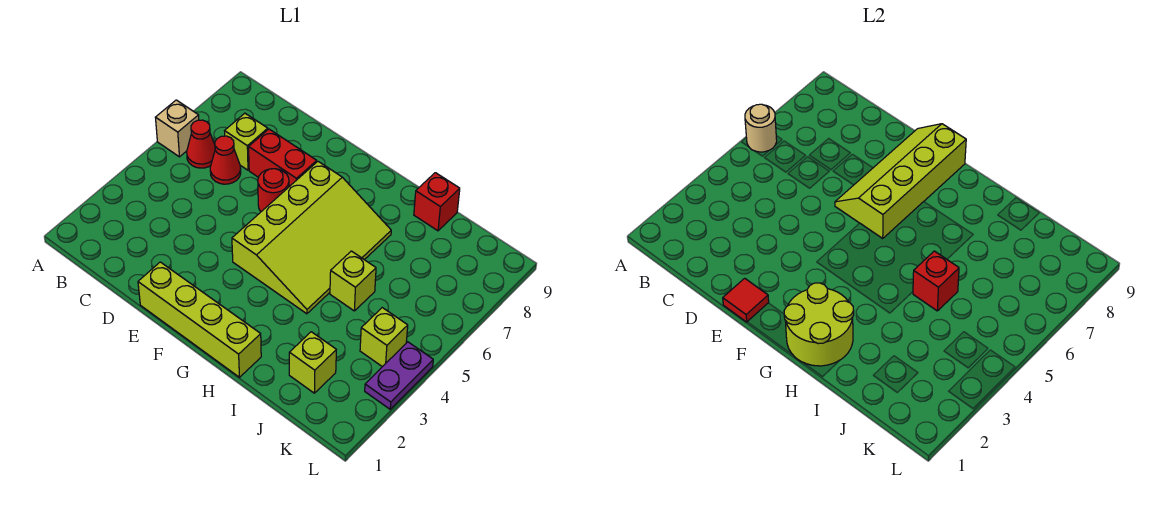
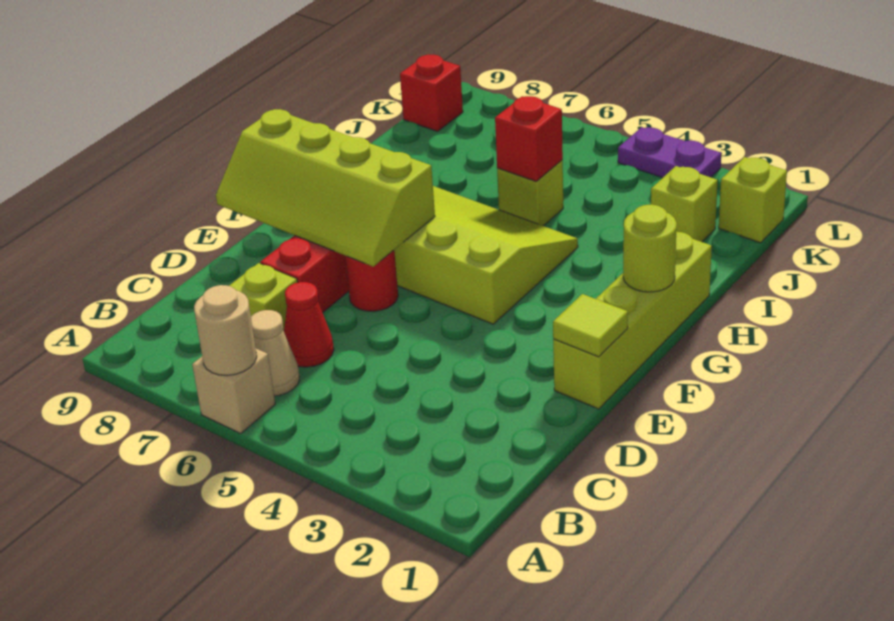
red cone B6 level 1 -> tan cone B6 level 1
red tile E1 level 2 -> lime tile E1 level 2
lime round brick G1:H2 level 2 -> lime round brick G1 level 2
red brick I9 level 1 -> red brick K9 level 1
lime brick K4 level 1 -> lime brick K1 level 1

